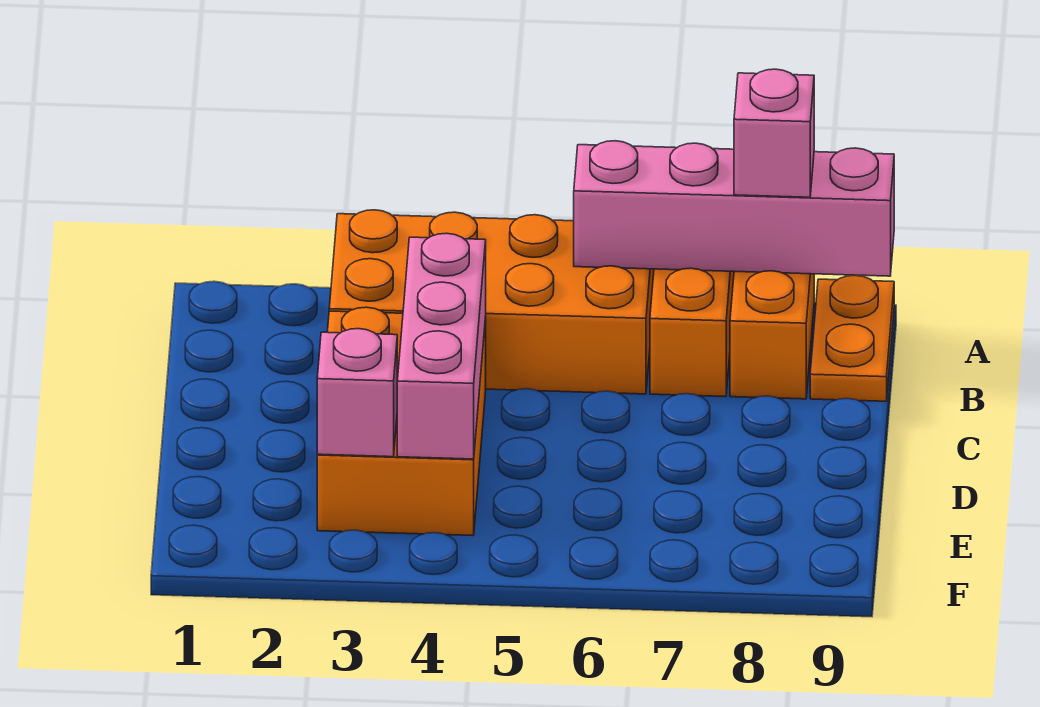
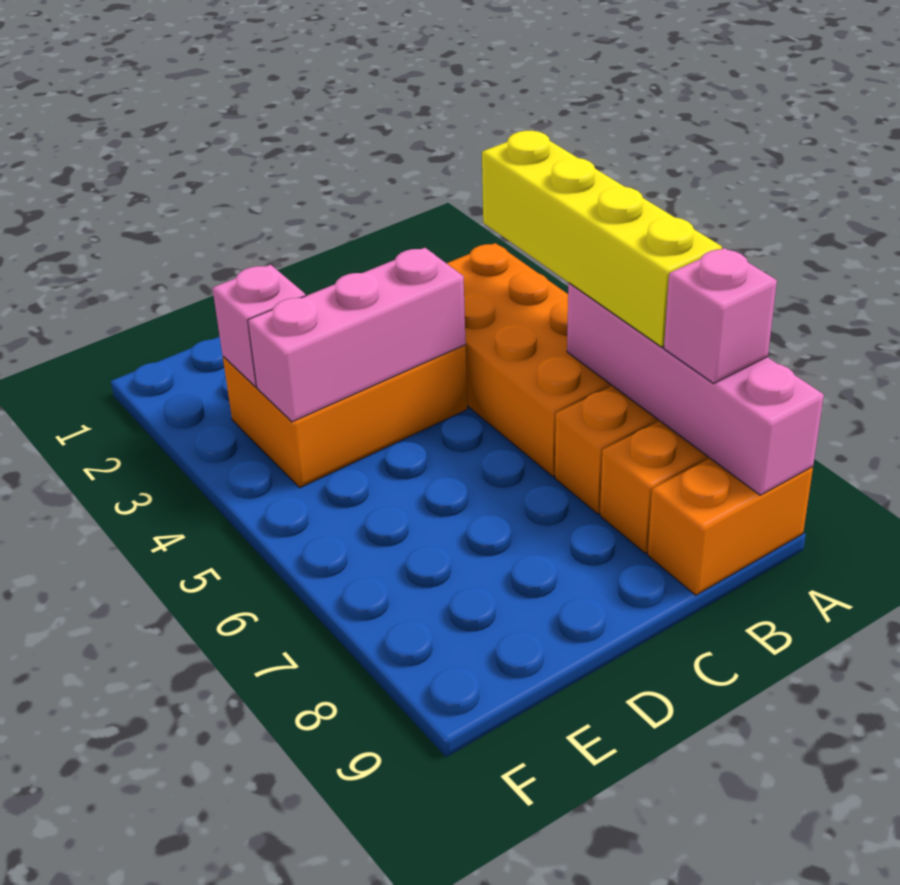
none -> yellow brick A4:A7 level 3
orange plate A9:B9 level 1 -> orange brick A9:B9 level 1

